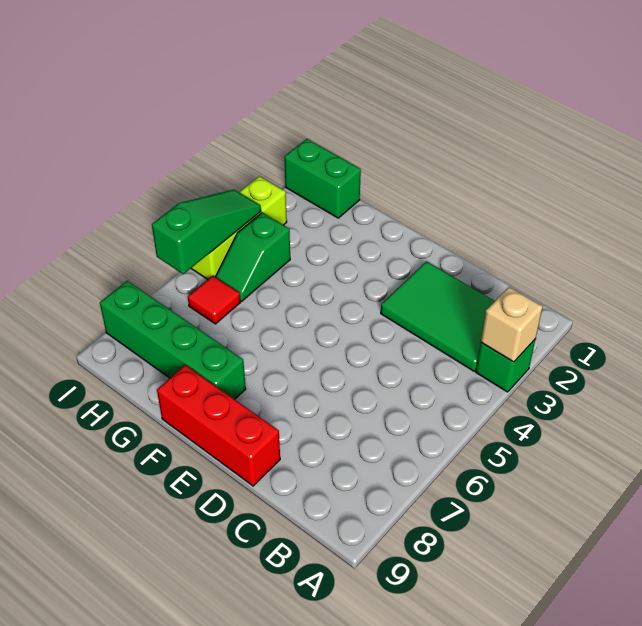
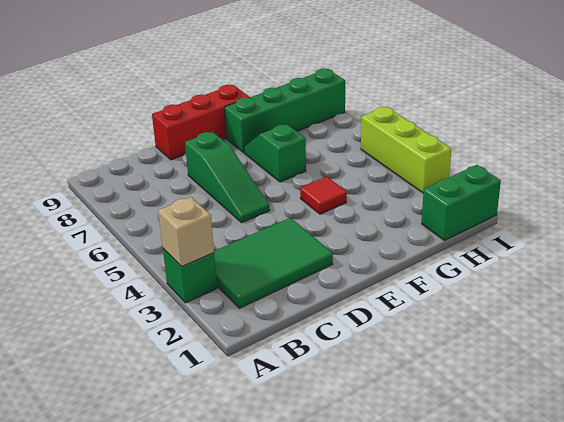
green slope H4:H5 level 1 top 4 -> green slope F6:F7 level 1 top 6
red tile H6 level 1 -> red tile F4 level 1
green slope I4:I6 level 2 top 6 -> green slope D5:D7 level 1 top 7

